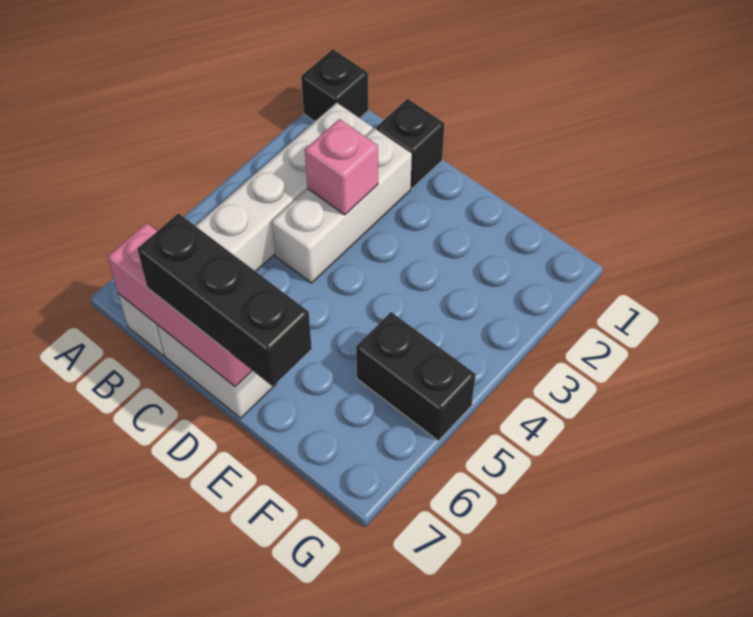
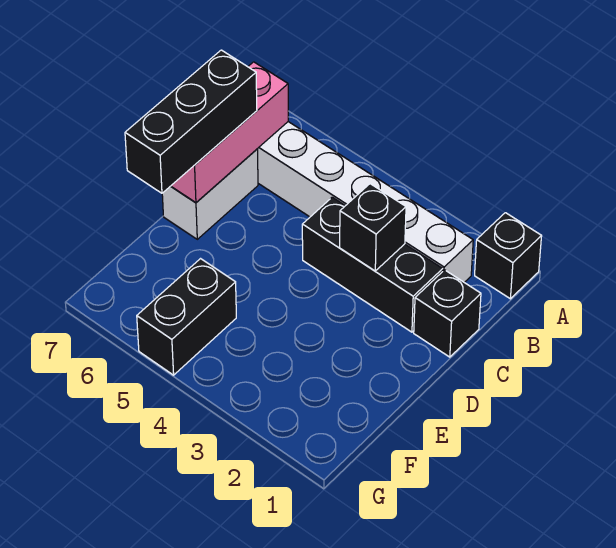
white brick C2:C4 level 1 -> black brick C2:C4 level 1
pink brick C3 level 2 -> black brick C3 level 2

